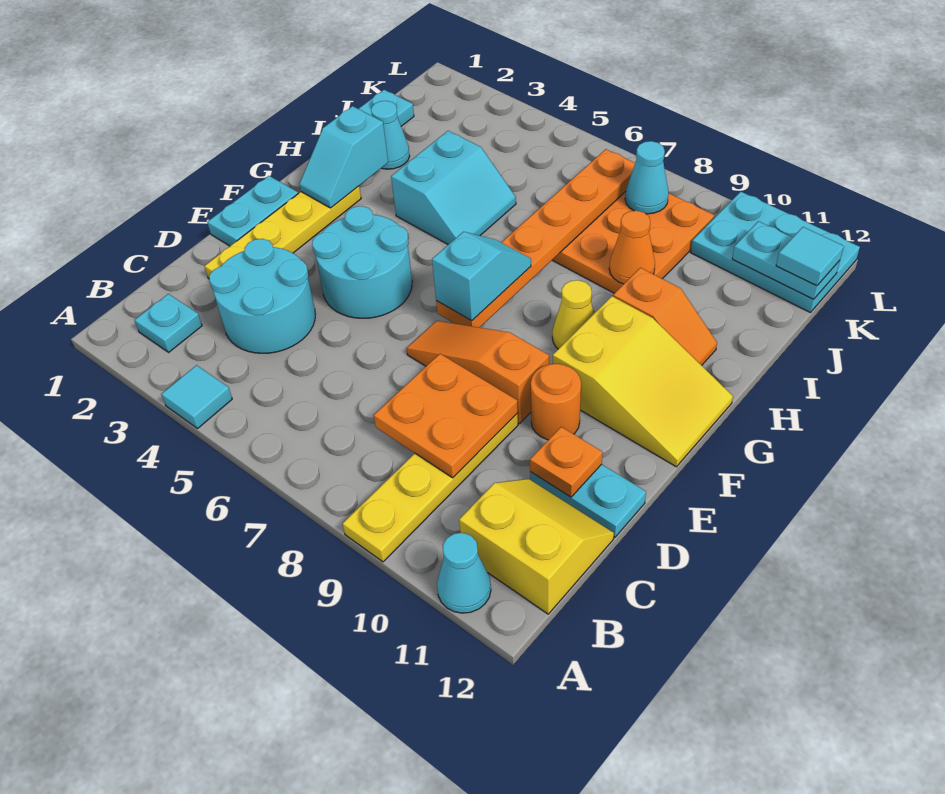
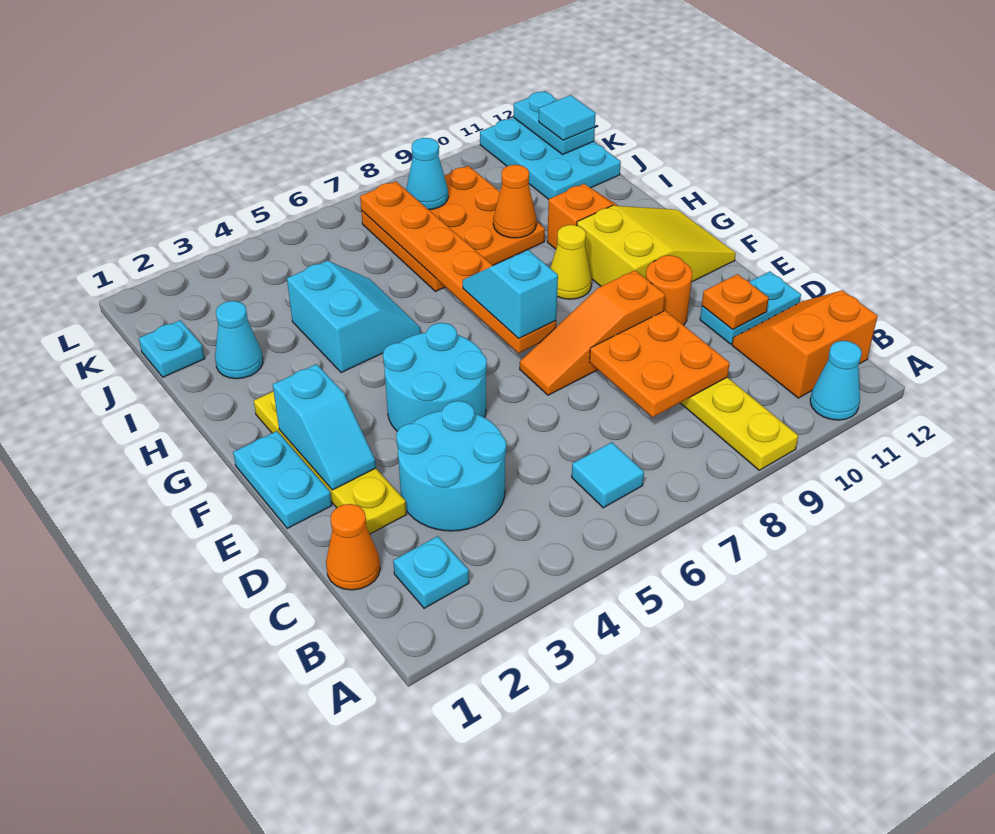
cyan tile A4 level 1 -> cyan tile B6 level 1
yellow slope B11:C12 level 1 top B -> orange slope B11:C12 level 1 top B
none -> orange cone C1 level 1
cyan slope G2:H2 level 2 top H -> cyan slope E2:F2 level 2 top F
cyan plate K10:L12 level 1 -> cyan plate J11:L12 level 1
cyan plate K11:K12 level 2 -> cyan plate K12:L12 level 2

